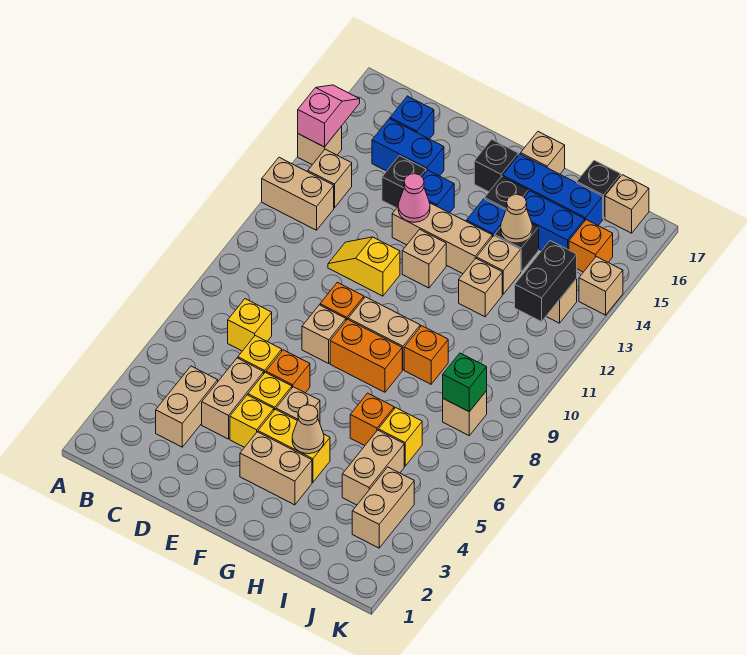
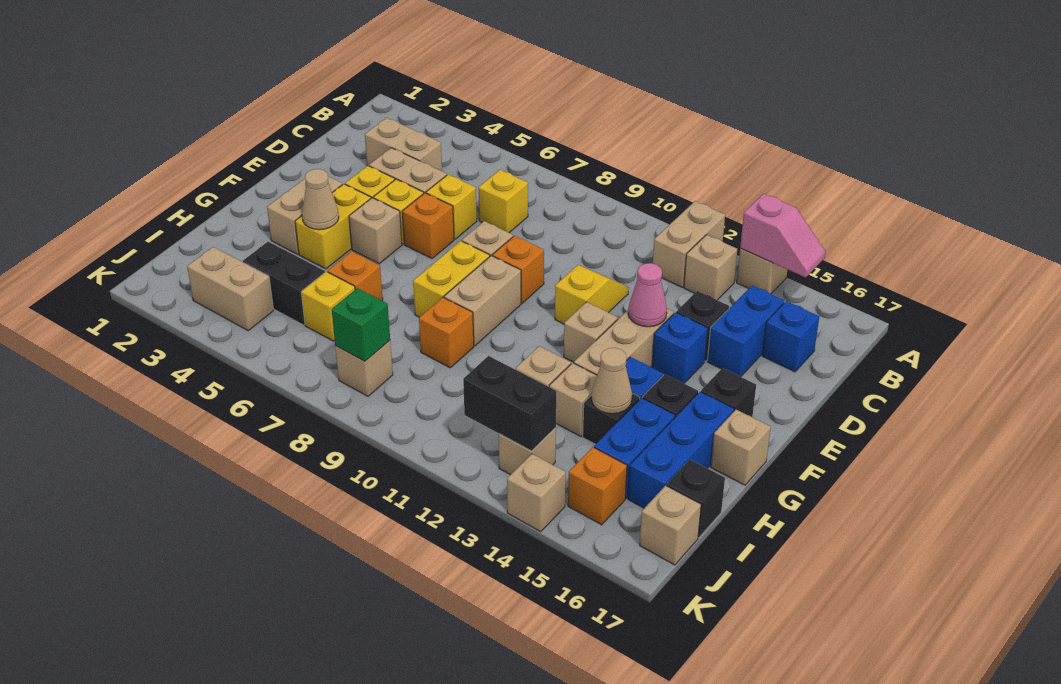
orange brick F8:G8 level 1 -> yellow brick F8:G8 level 1
tan brick I4:I5 level 1 -> black brick I4:I5 level 1

